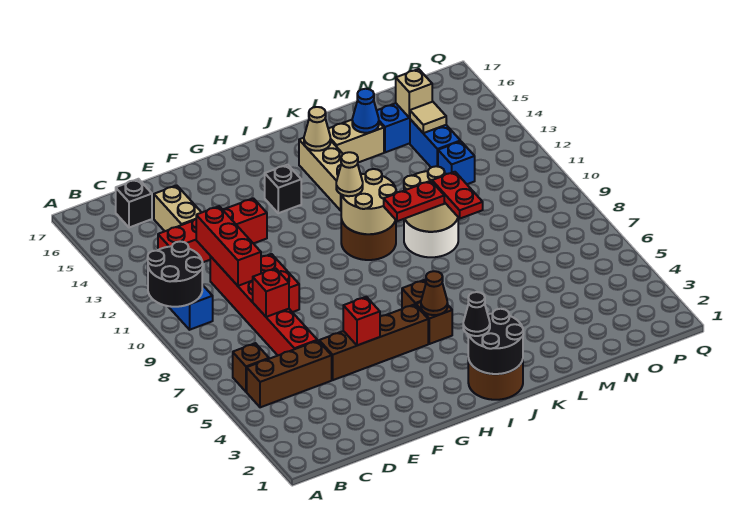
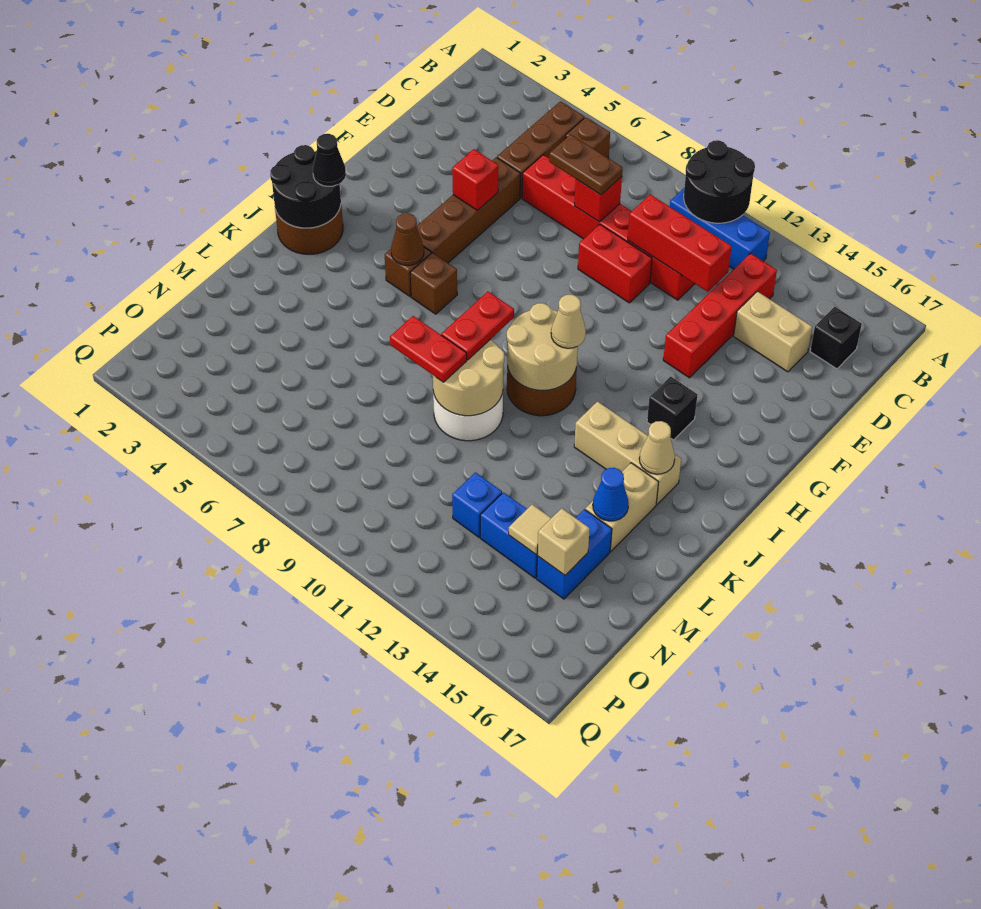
none -> brown plate D7:D8 level 3

